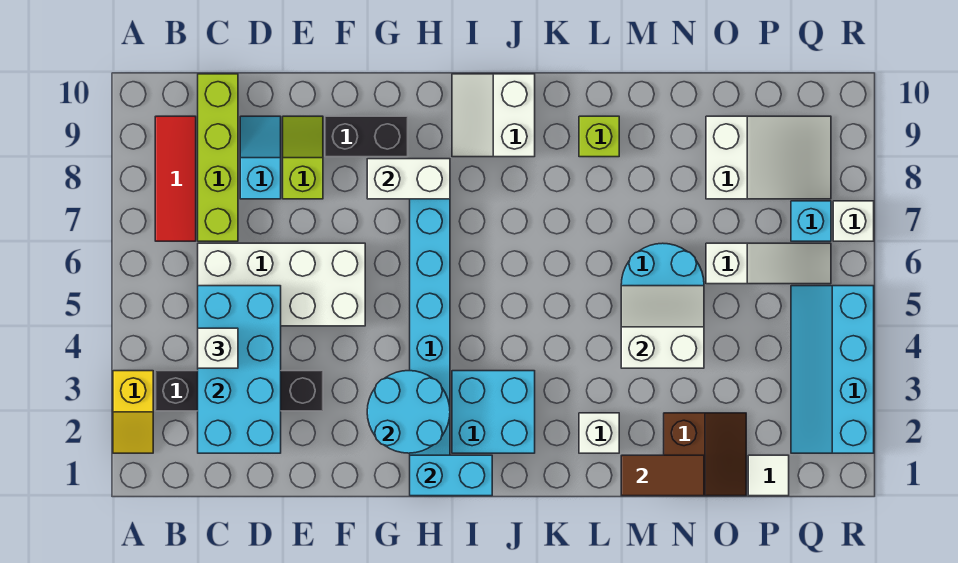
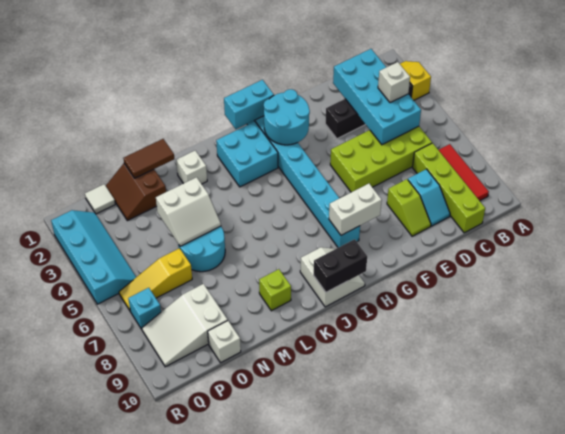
white brick C5:F6 level 1 -> lime brick C5:F6 level 1
black brick F9:G9 level 1 -> black brick I10:J10 level 2
white slope O6:Q6 level 1 top O -> yellow slope O6:Q6 level 1 top O
white brick R7 level 1 -> white brick O10 level 1

